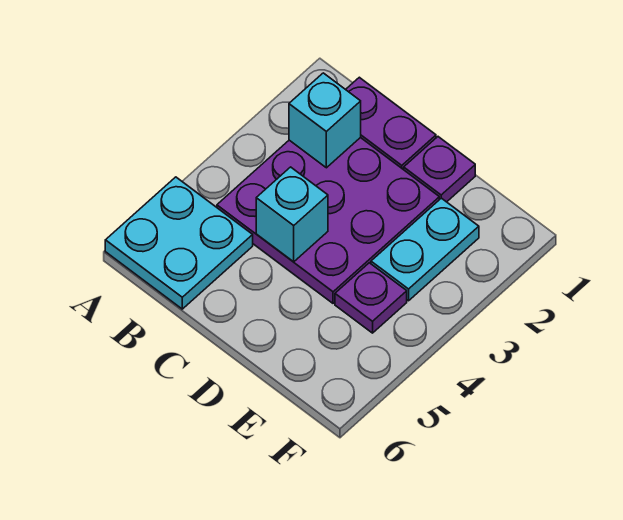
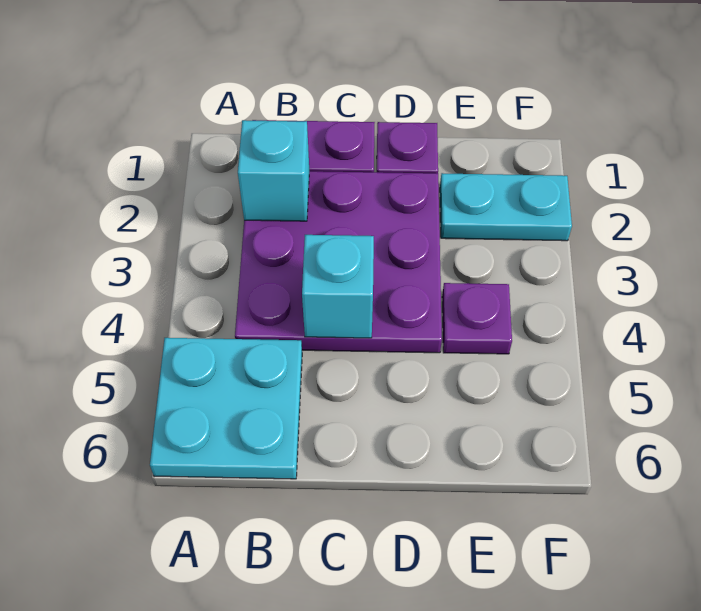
cyan plate E2:E3 level 1 -> cyan plate E2:F2 level 1

